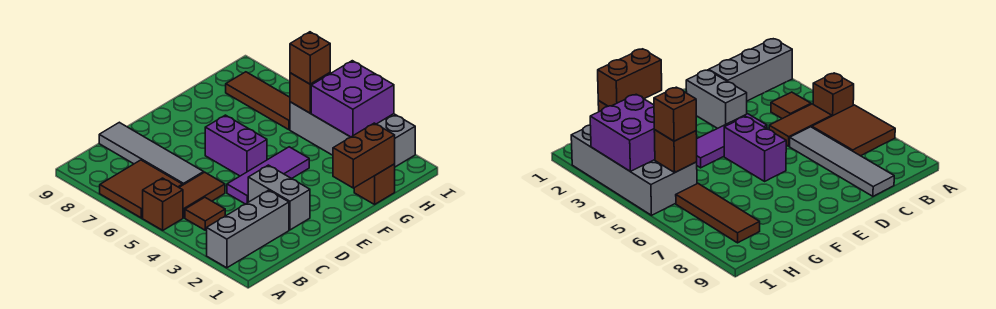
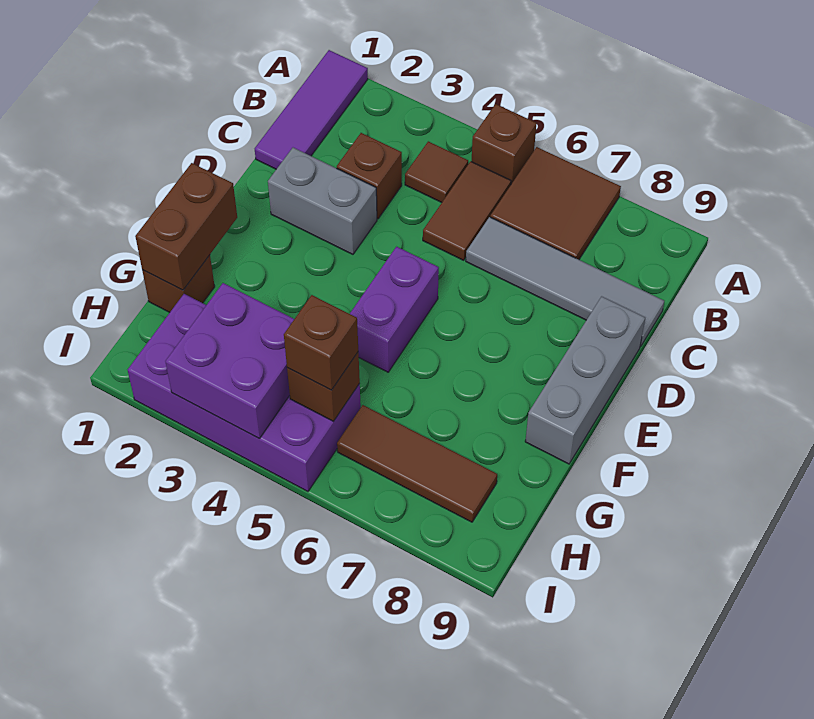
grey brick A2:C2 level 1 -> grey brick D9:F9 level 1
none -> brown brick C3 level 1
purple tile D4:F4 level 1 -> purple tile A1:C1 level 1
purple brick E5:E6 level 1 -> purple brick E5:F5 level 1
grey brick H2:I5 level 1 -> purple brick H2:I5 level 1

